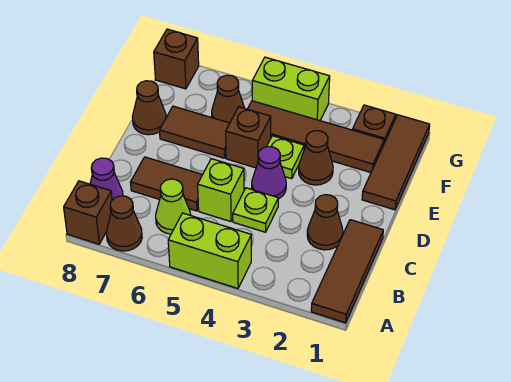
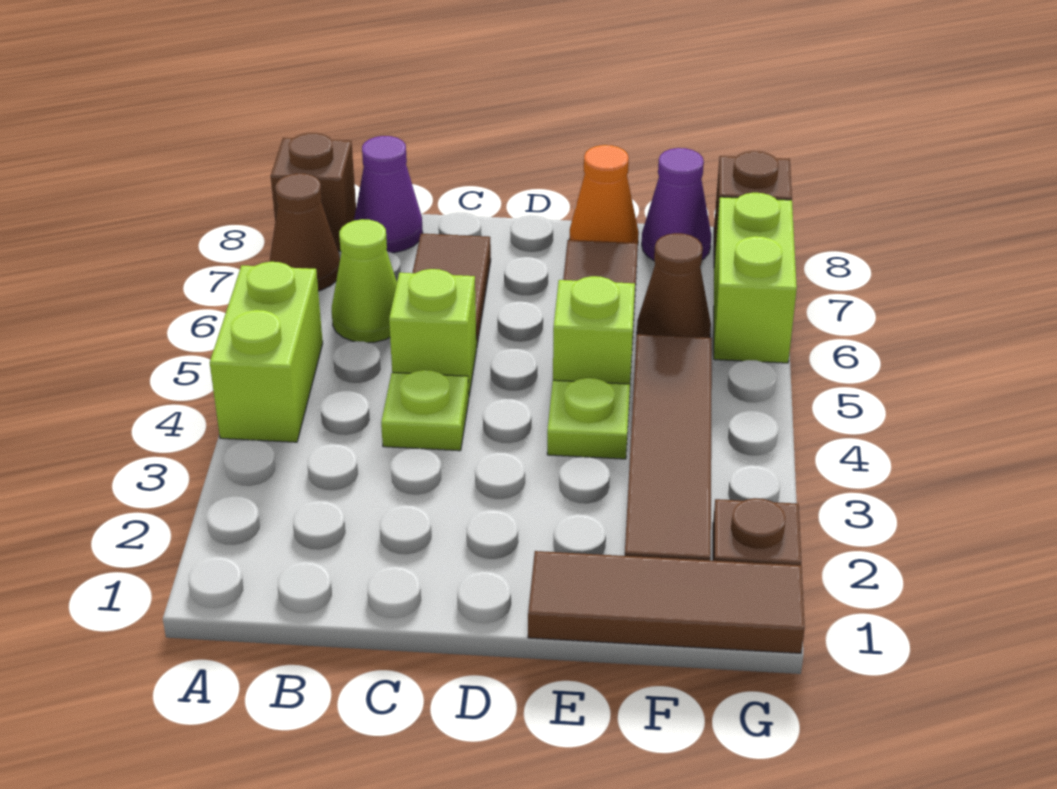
brown tile A1:C1 level 1 -> none
brown cone C2 level 1 -> none
purple cone D4 level 1 -> purple cone F8 level 1
brown cone E3 level 1 -> none
brown brick E5 level 1 -> lime brick E5 level 1
brown cone E8 level 1 -> orange cone E8 level 1
lime brick G4:G5 level 1 -> lime brick G6:G7 level 1

